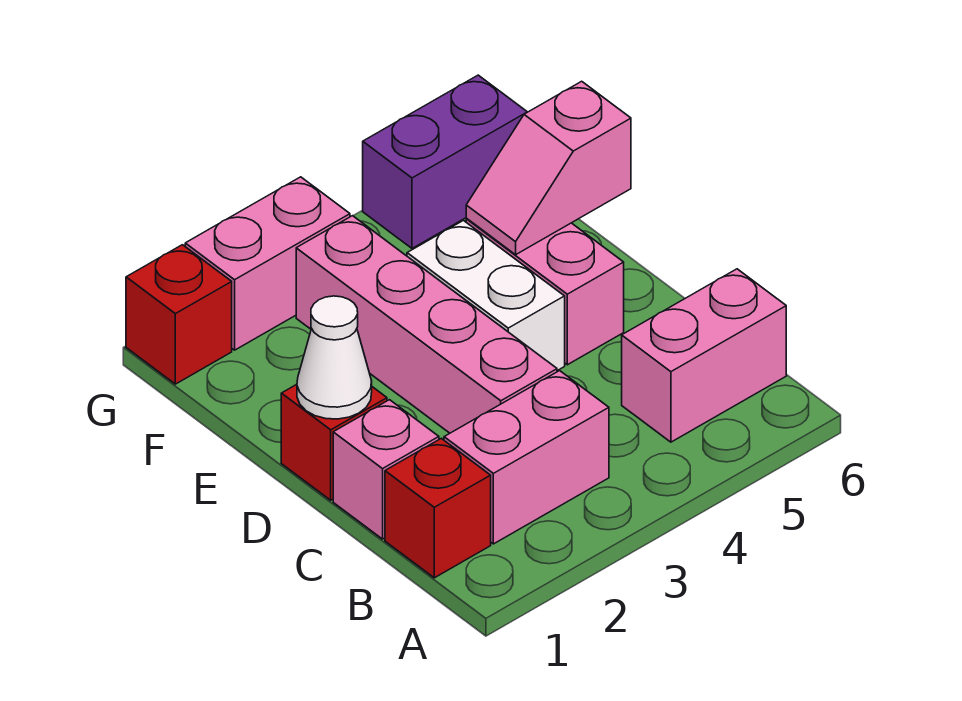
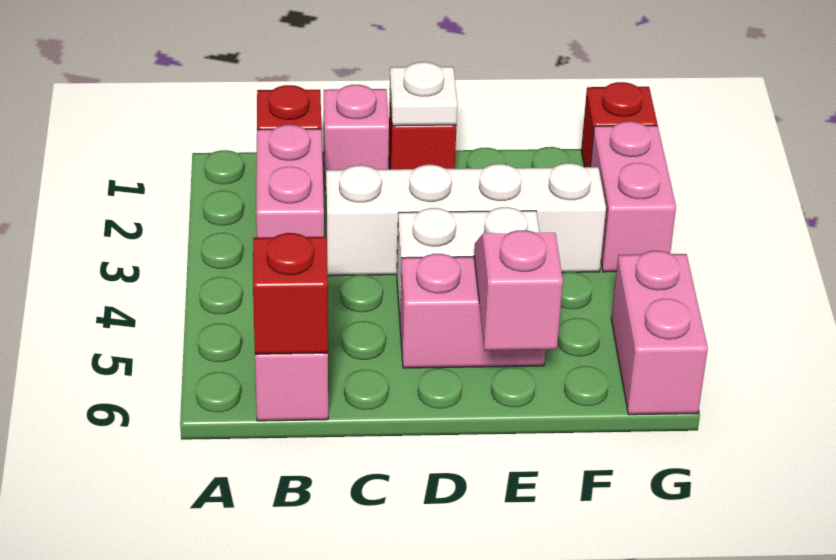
none -> red brick B6 level 2
pink brick C3:F3 level 1 -> white brick C3:F3 level 1
white cone D1 level 2 -> white plate D1 level 2
purple brick G5:G6 level 1 -> pink brick G5:G6 level 1

